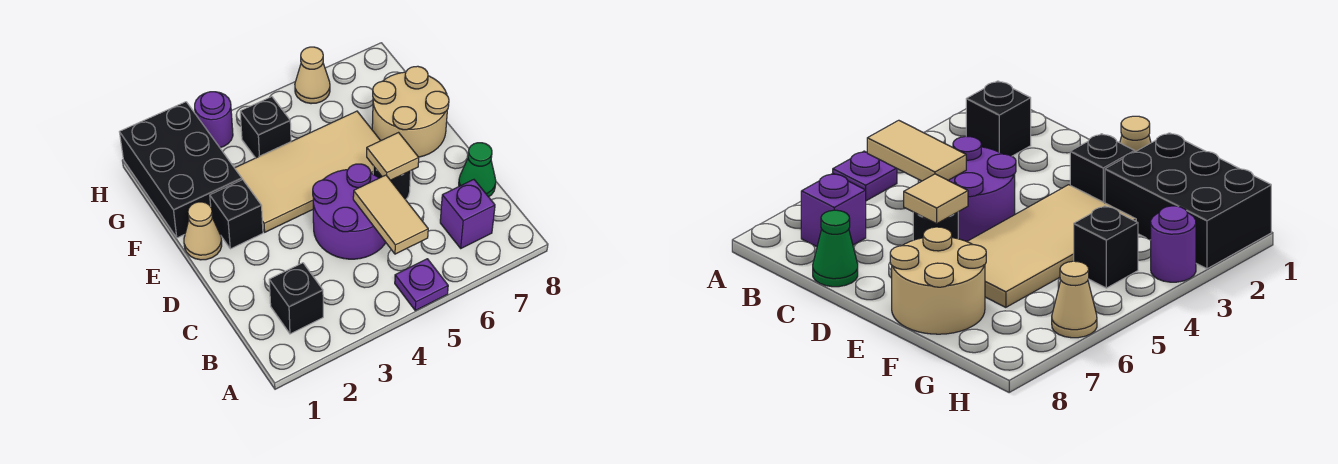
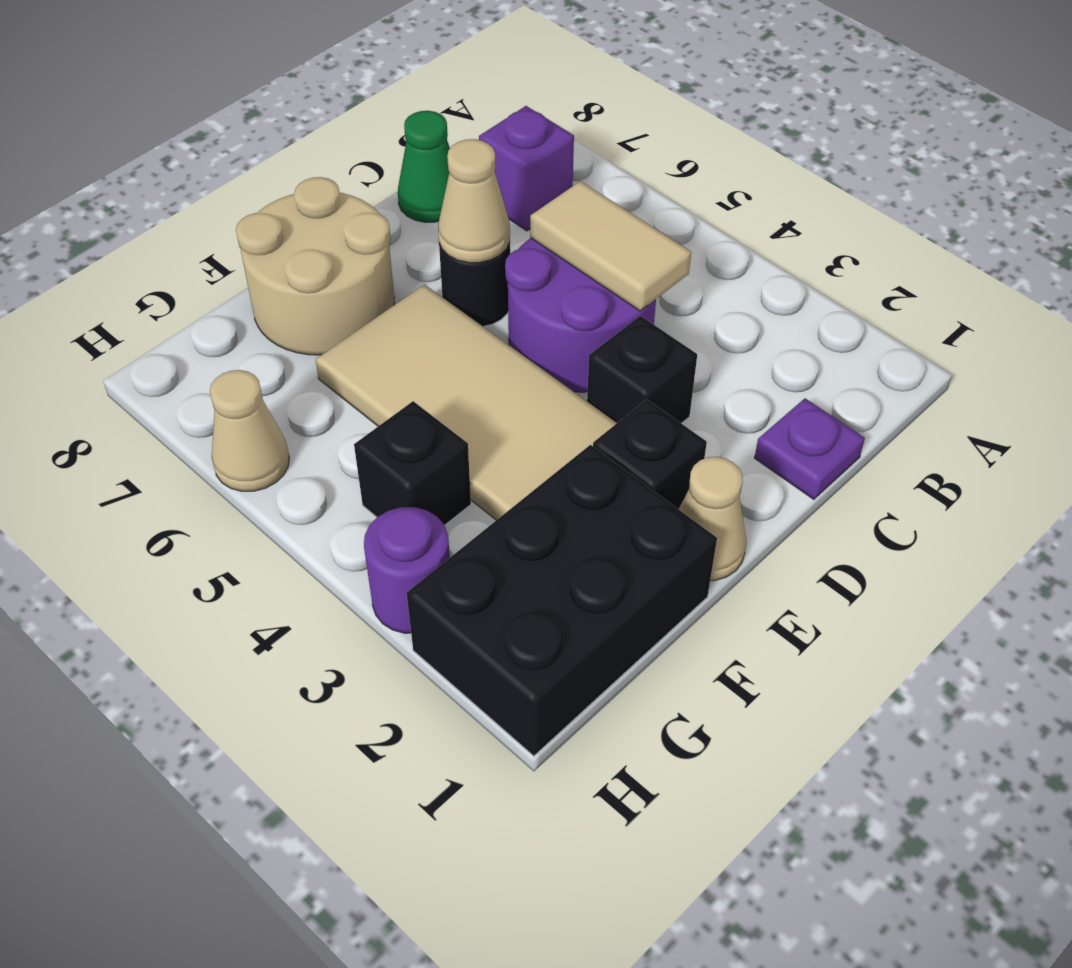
purple plate A5 level 1 -> purple plate C1 level 1
black brick B2 level 1 -> black brick D3 level 1
tan tile B5:C5 level 2 -> tan tile C4:C5 level 2
tan tile D6 level 2 -> tan cone D6 level 2

